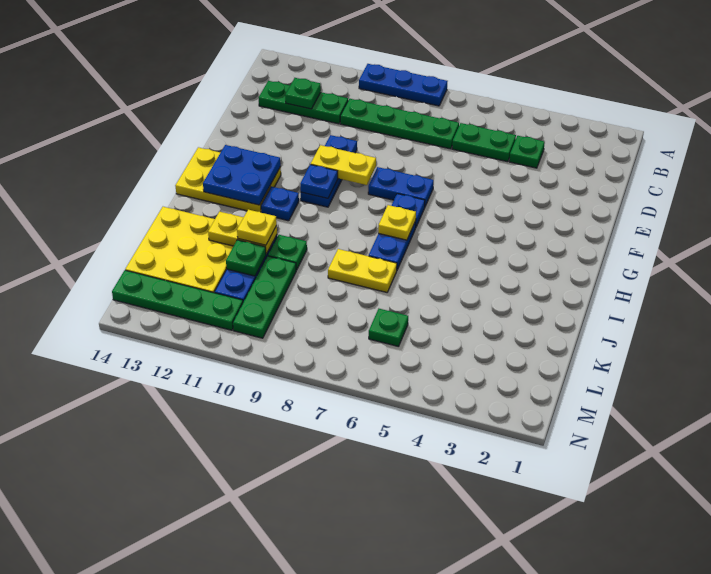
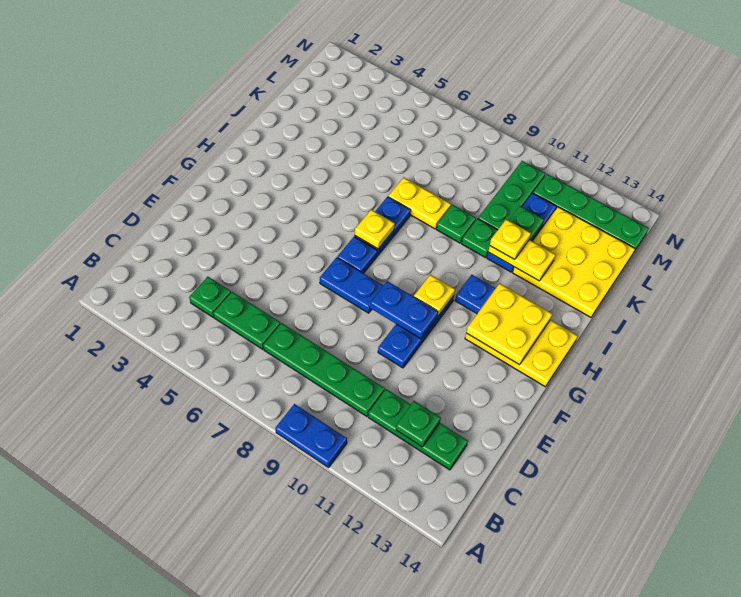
blue plate A8:A10 level 1 -> blue plate A9:A10 level 1
yellow plate F9:F10 level 2 -> blue plate F9:F10 level 2
blue plate G10 level 2 -> yellow plate G10 level 2
blue plate G12:H13 level 2 -> yellow plate G12:H13 level 2
green plate L6 level 1 -> green plate J9 level 1

